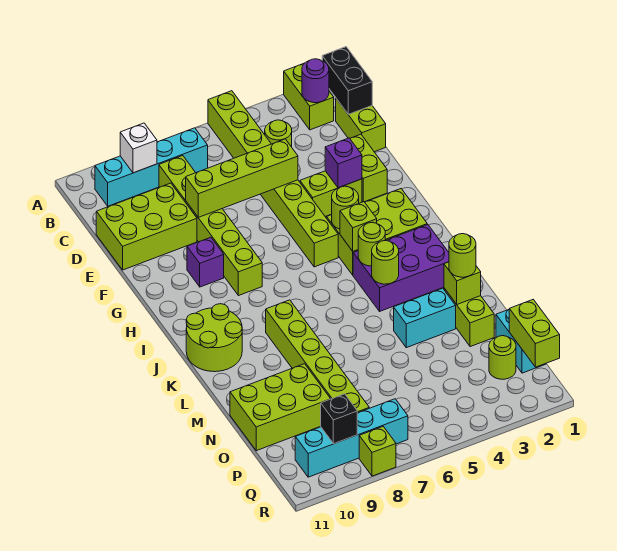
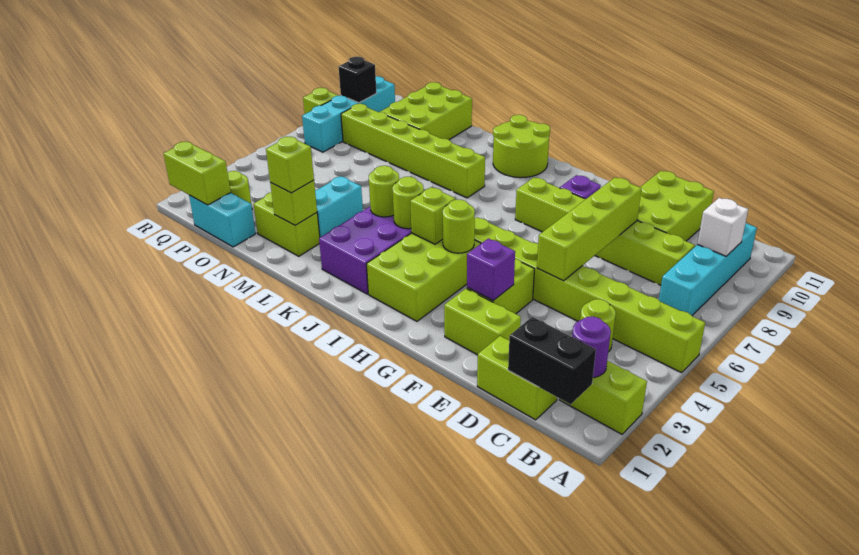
lime round brick M2 level 3 -> lime brick M2 level 3

